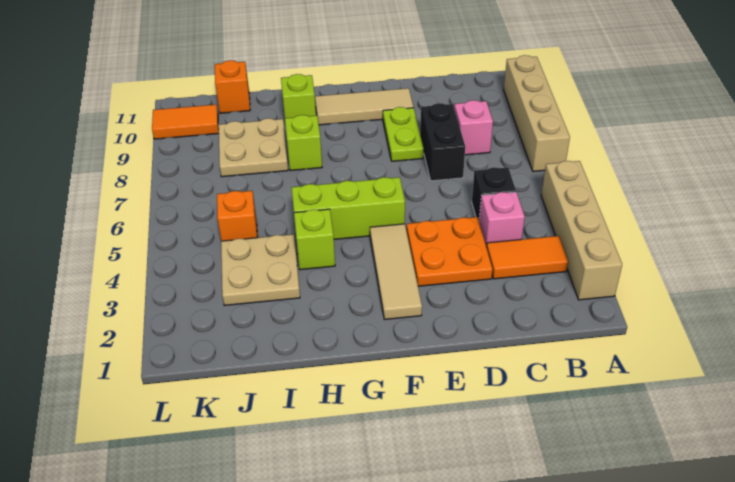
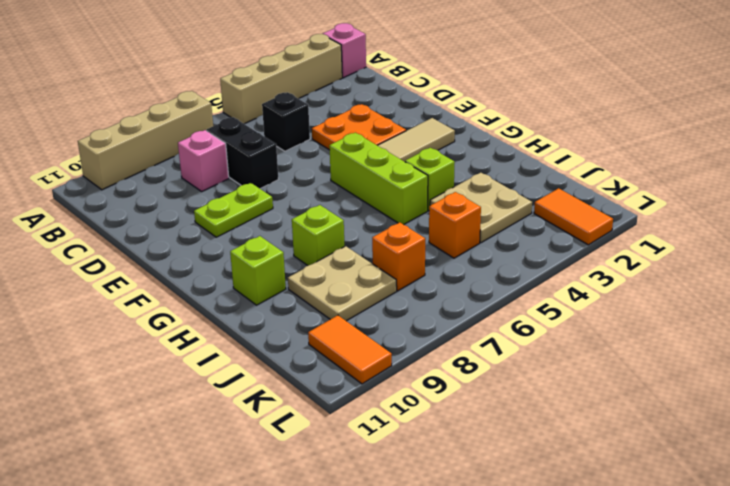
orange tile B3:C3 level 1 -> orange tile K2:L2 level 1
pink brick C4 level 1 -> pink brick A1 level 1
black brick D7:D8 level 1 -> black brick C7:D7 level 1
tan tile E10:G10 level 1 -> none
orange brick J11 level 1 -> orange brick J7 level 1

